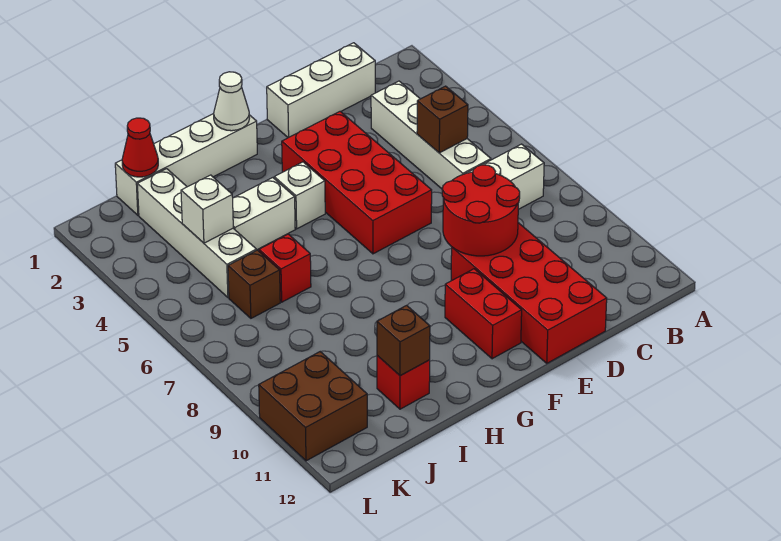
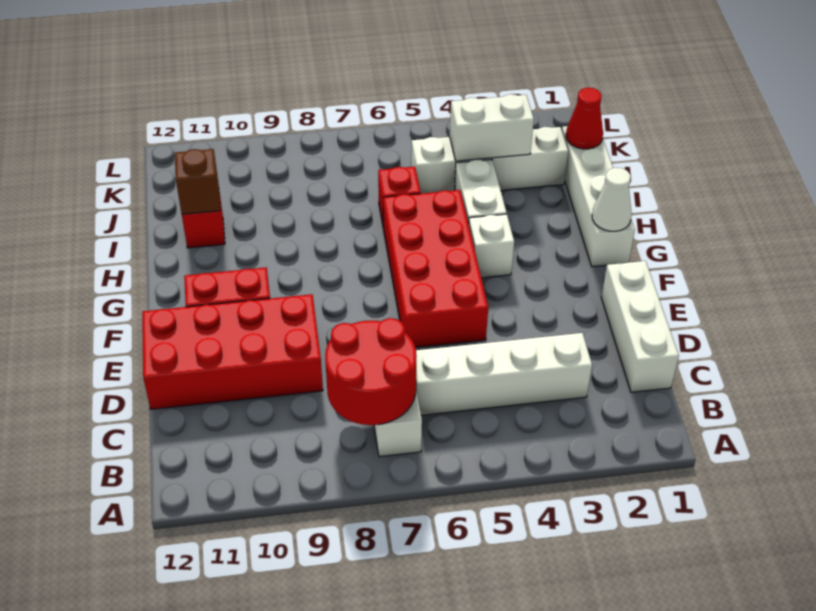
brown brick C5 level 2 -> none
red round brick D8:E9 level 2 -> red round brick B7:C8 level 2
red brick E3:F6 level 1 -> red brick E5:H6 level 1
white brick J4 level 2 -> white brick J3:J4 level 2
brown brick J6 level 1 -> none
brown brick K10:L11 level 1 -> none

